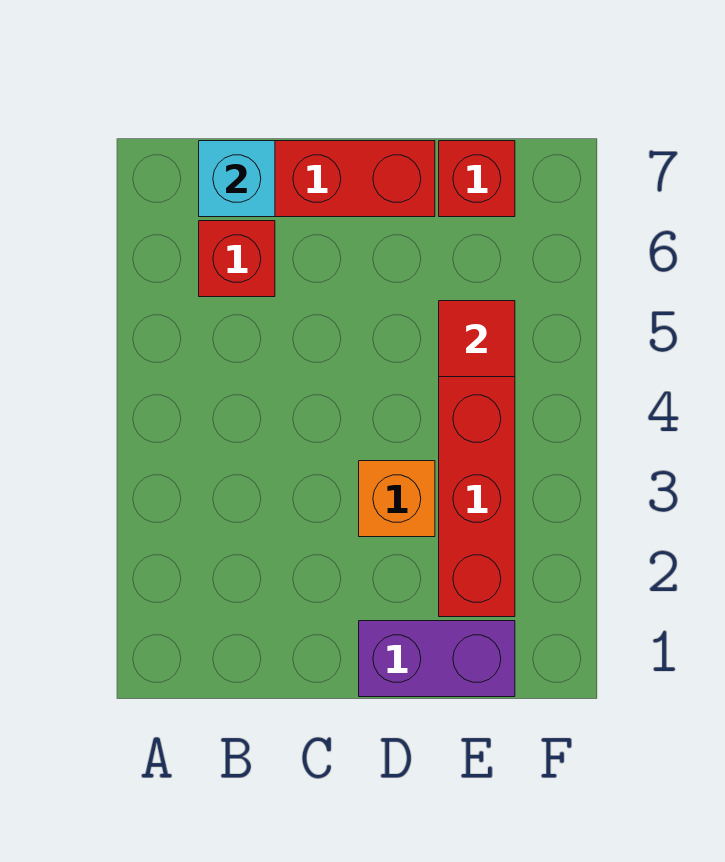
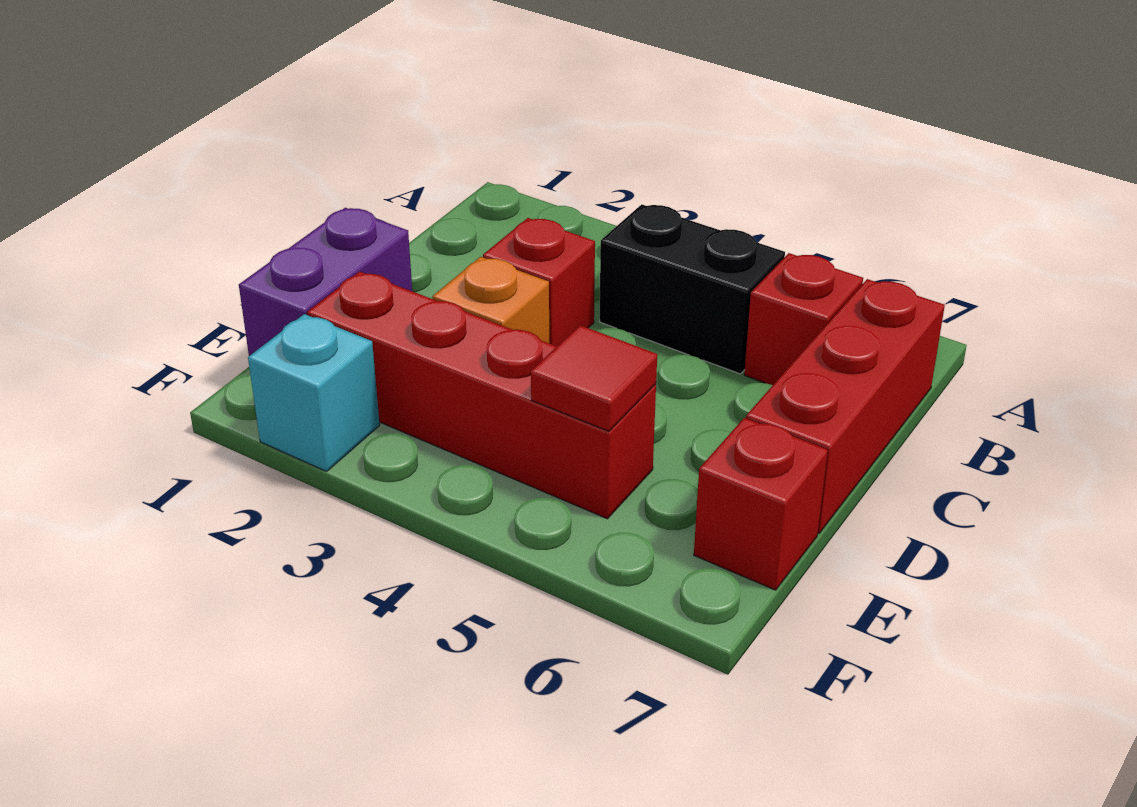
none -> black brick B4:B5 level 1
cyan brick B7 level 2 -> cyan brick F2 level 1
none -> red brick C3 level 1

